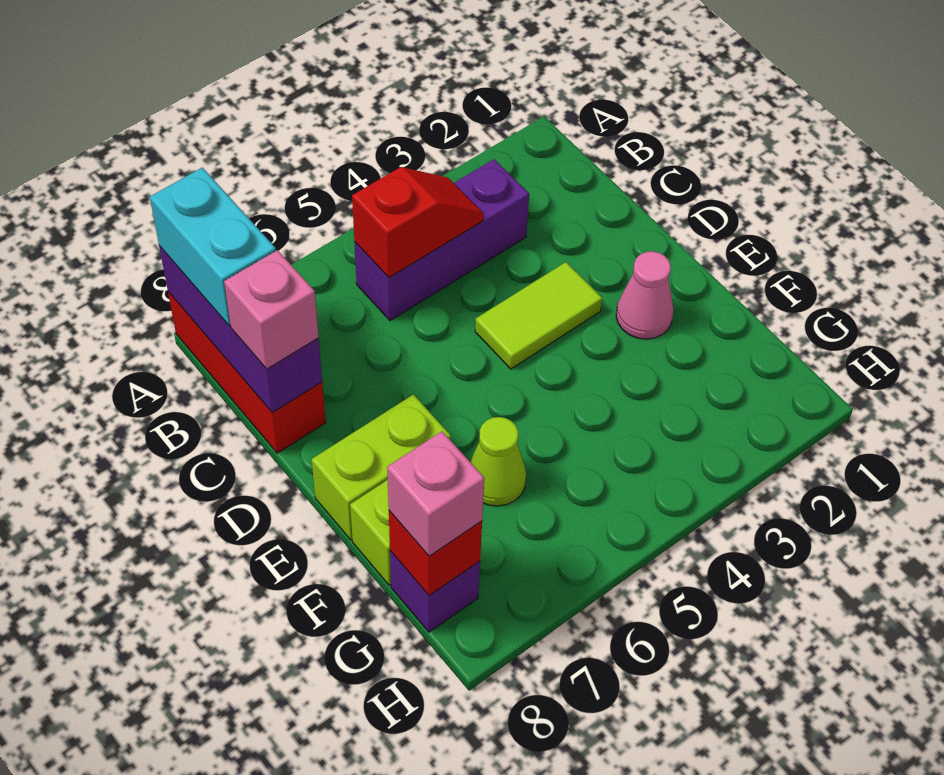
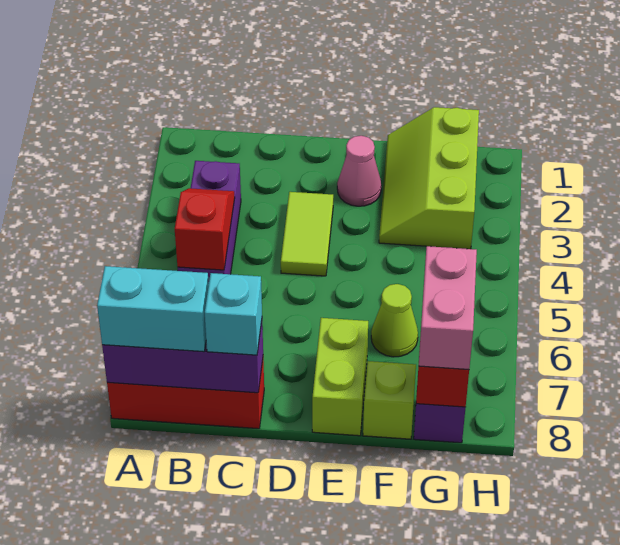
pink brick C8 level 3 -> cyan brick C8 level 3
none -> lime slope F1:G3 level 1 top G
pink brick G8 level 3 -> pink brick G7:G8 level 3

